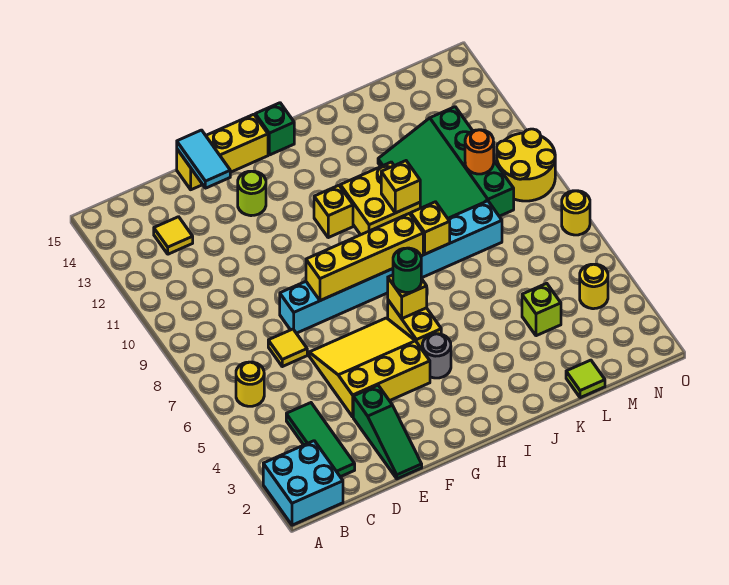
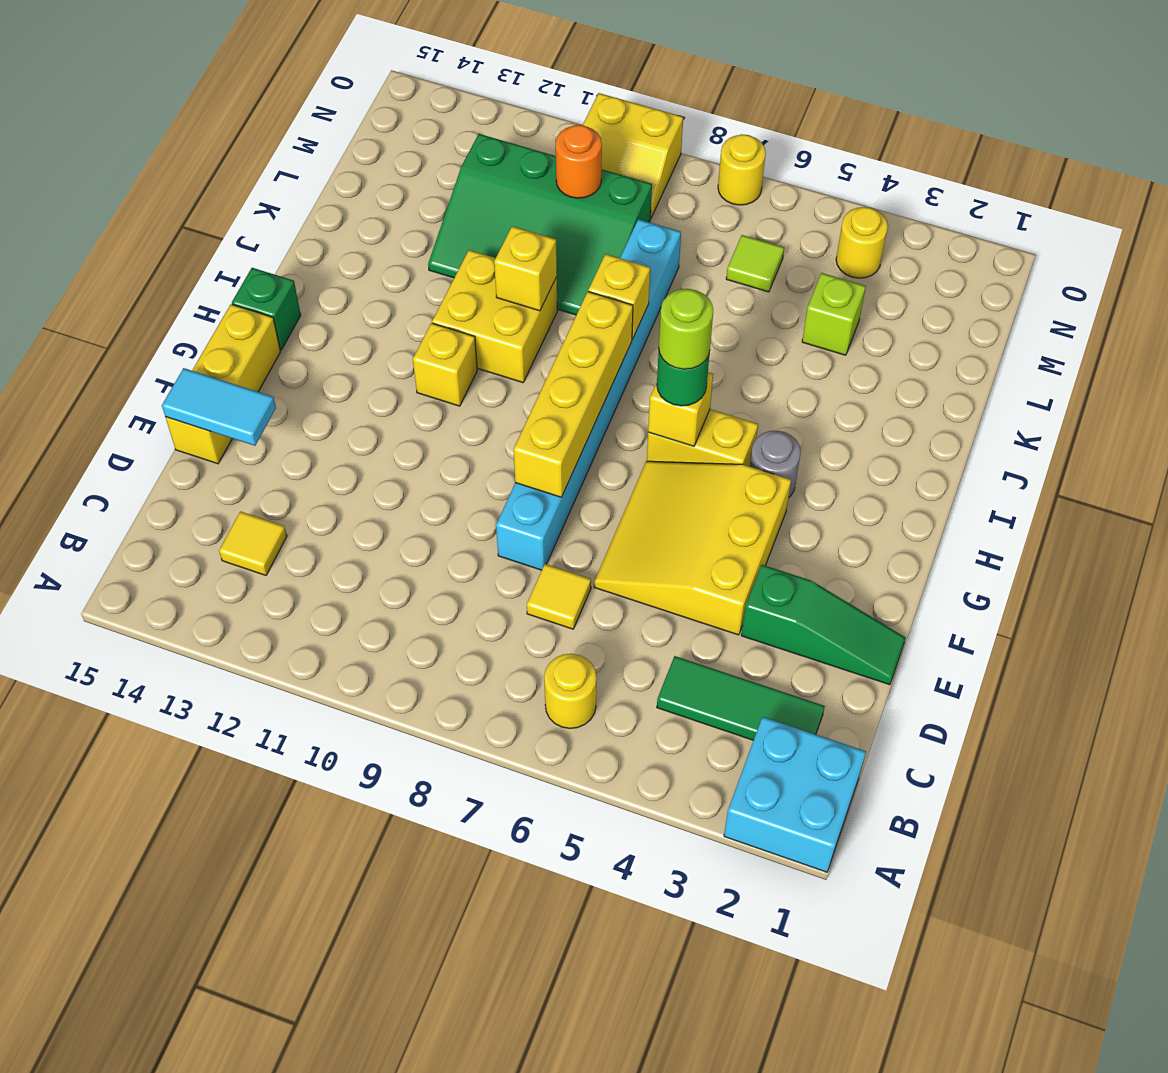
lime round brick F13 level 1 -> lime round brick H6 level 4
lime tile L1 level 1 -> lime tile M6 level 1
yellow round brick N9:O10 level 1 -> yellow slope N9:O10 level 1 top O

